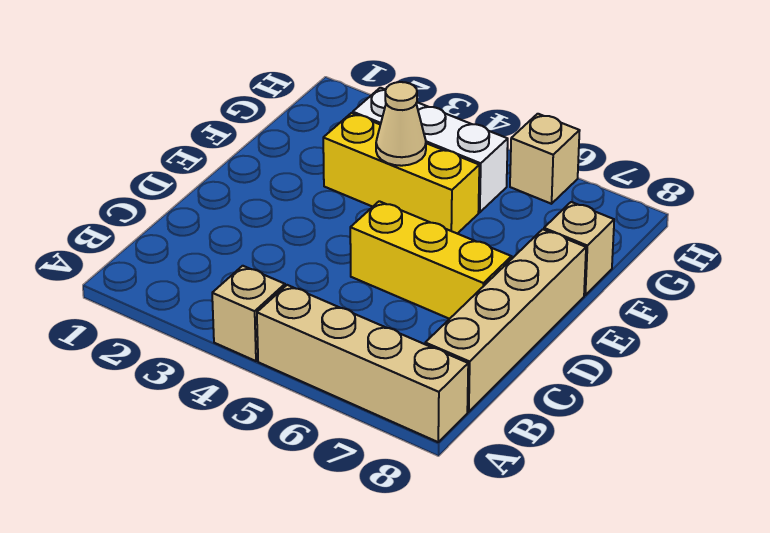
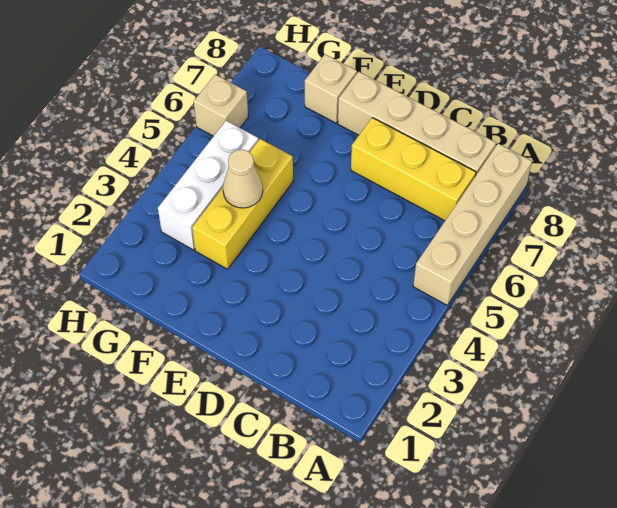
tan brick A4 level 1 -> none
yellow brick D5:D7 level 1 -> yellow brick B7:D7 level 1

